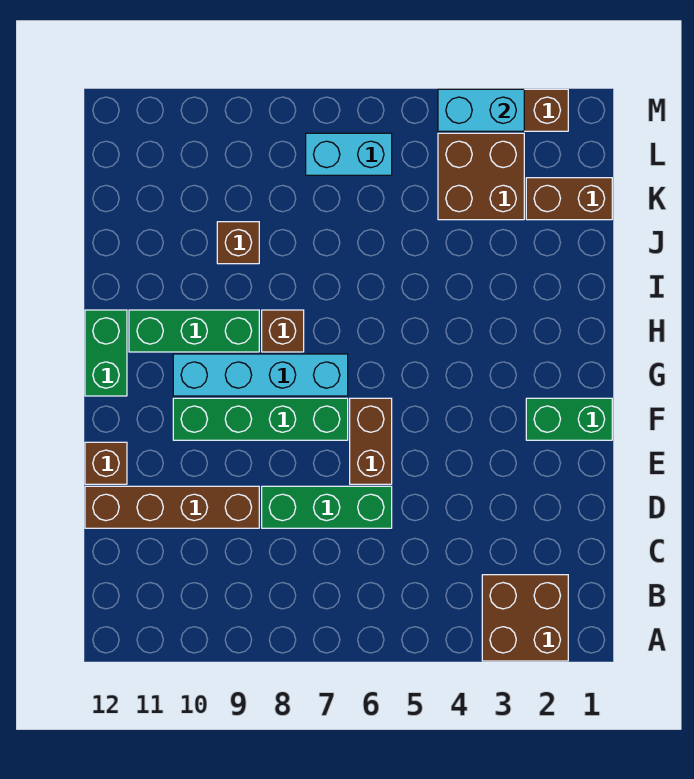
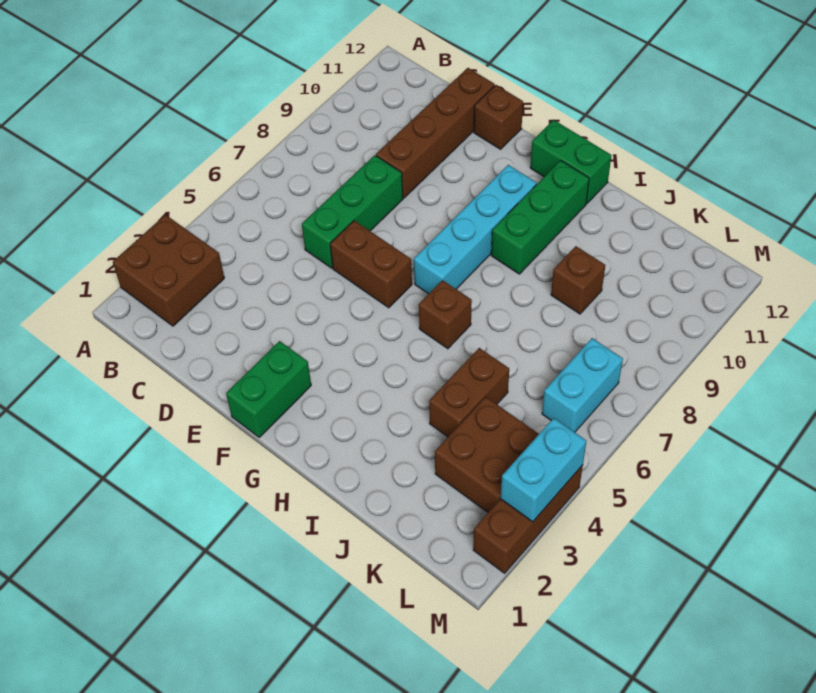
green brick F7:F10 level 1 -> none
brown brick H8 level 1 -> brown brick H6 level 1
brown brick K1:K2 level 1 -> brown brick J4:J5 level 1

